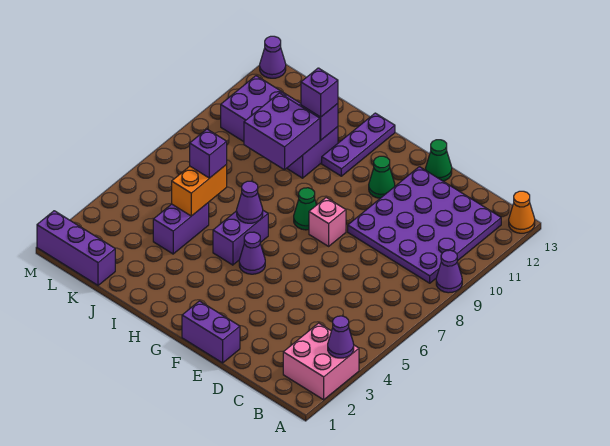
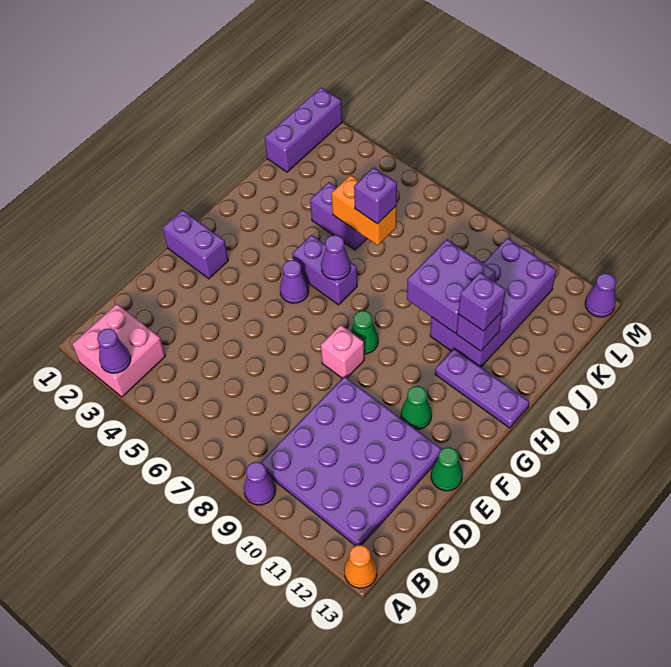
purple brick E1:F1 level 1 -> purple brick F1:F2 level 1

